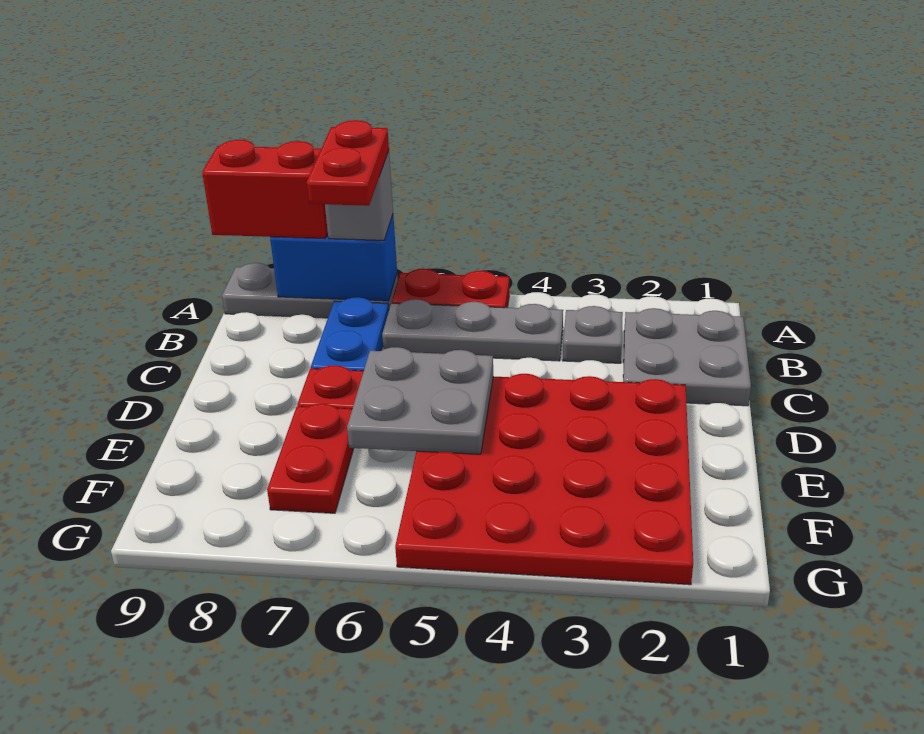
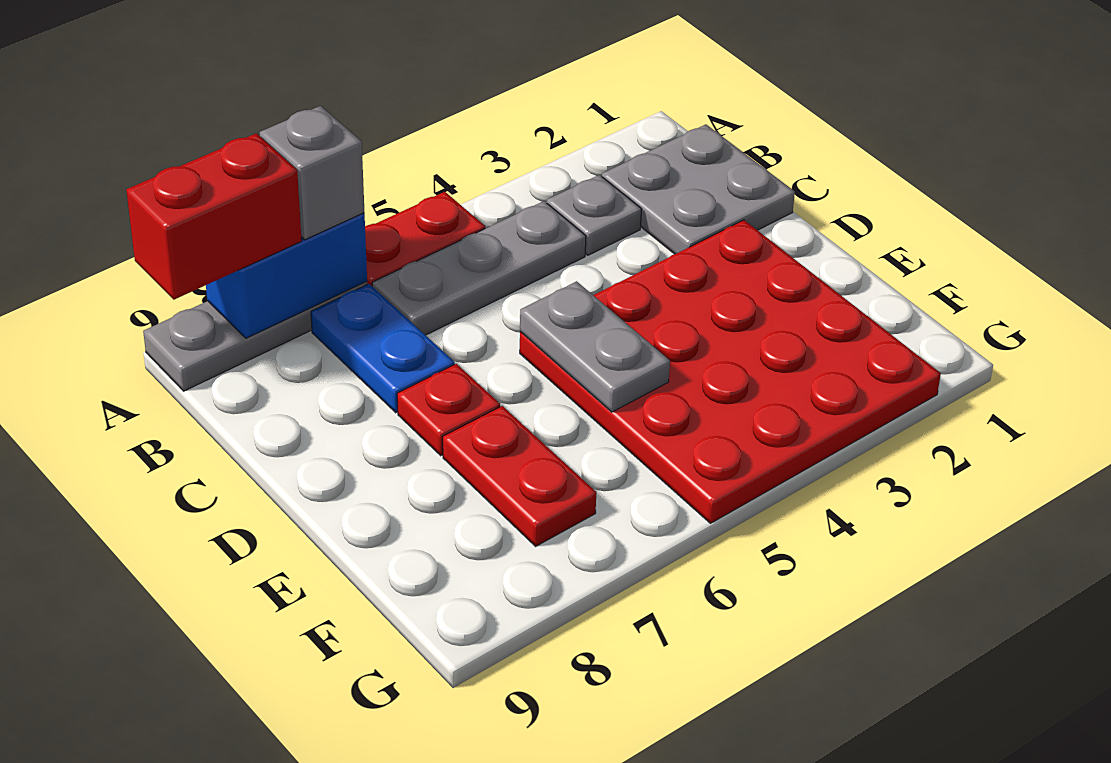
red plate A7:B7 level 4 -> none
grey plate D5:E6 level 2 -> grey plate D5:E5 level 2

